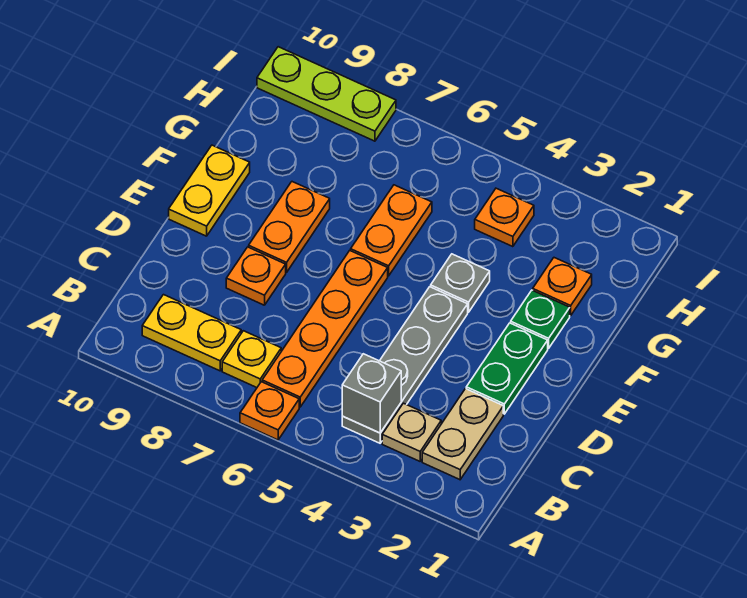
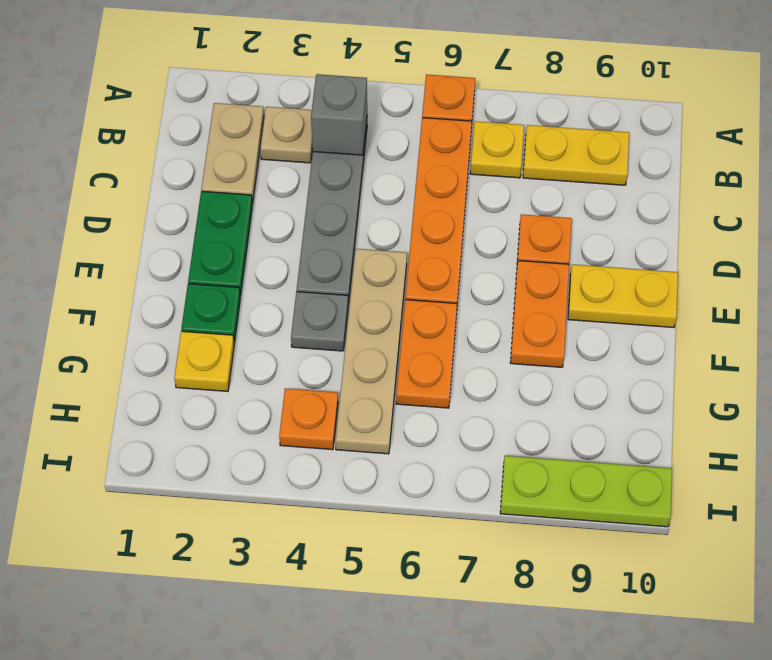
none -> tan plate E5:H5 level 1
yellow plate E10:F10 level 1 -> yellow plate E9:E10 level 1
orange plate G2 level 1 -> yellow plate G2 level 1

